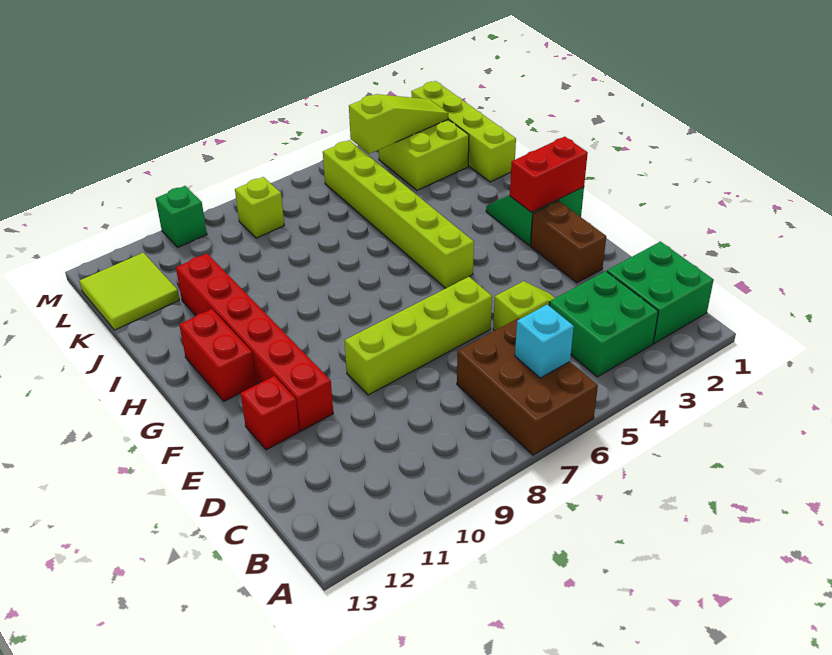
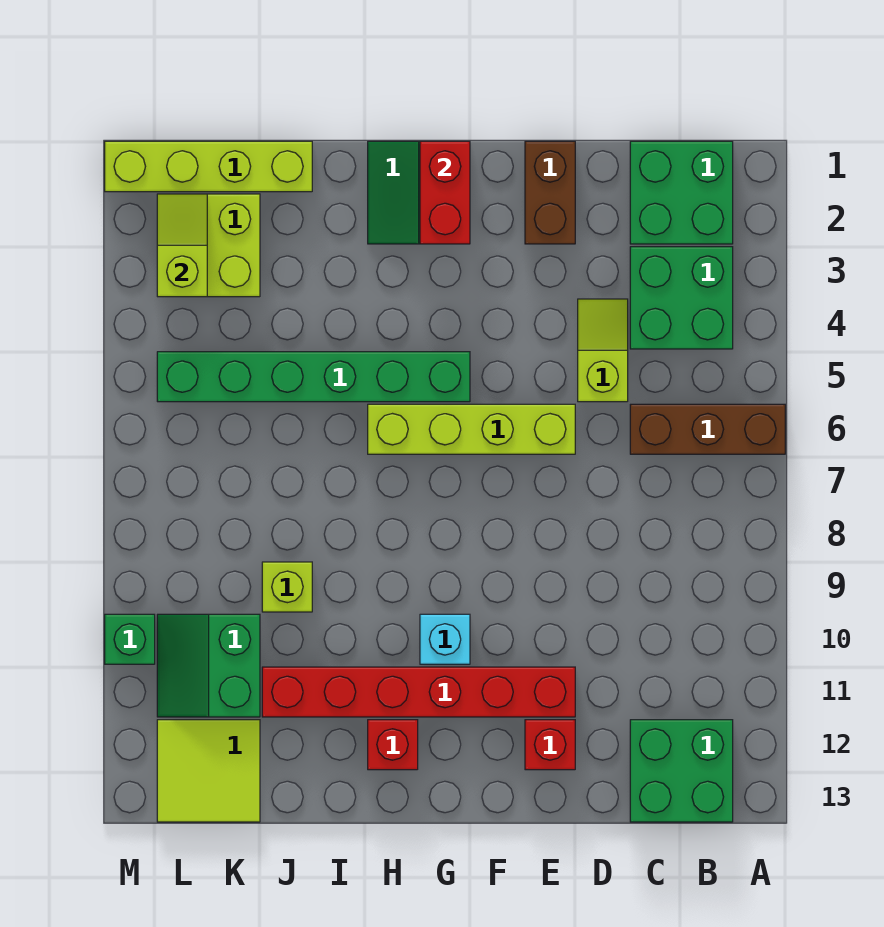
brown brick A6:C7 level 1 -> brown brick A6:C6 level 1
cyan brick B6 level 2 -> cyan brick G10 level 1
none -> green brick B12:C13 level 1
brown brick E2:F2 level 1 -> brown brick E1:E2 level 1
lime brick E6:E9 level 1 -> lime brick E6:H6 level 1
lime brick G5:L5 level 1 -> green brick G5:L5 level 1
red brick G12:H12 level 1 -> red brick H12 level 1
none -> green slope K10:L11 level 1 top K
lime slope L2:L4 level 2 top 4 -> lime slope L2:L3 level 2 top 3
lime brick L8 level 1 -> lime brick J9 level 1

